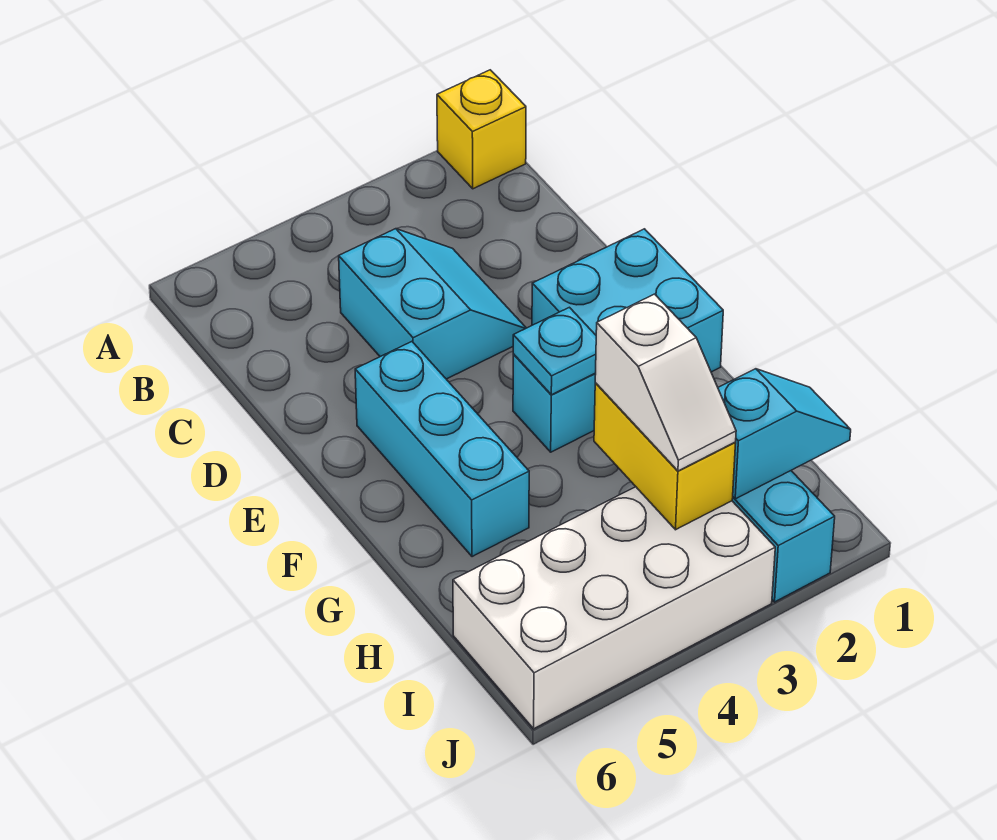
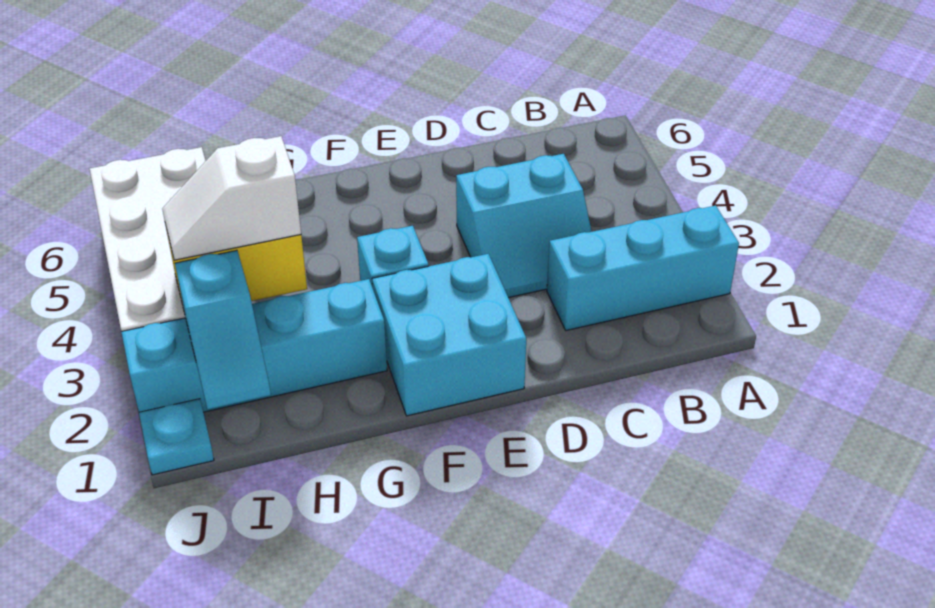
yellow brick A1 level 1 -> none
cyan brick E5:G5 level 1 -> cyan brick A2:C2 level 1
cyan plate F3 level 2 -> cyan plate J1 level 1

